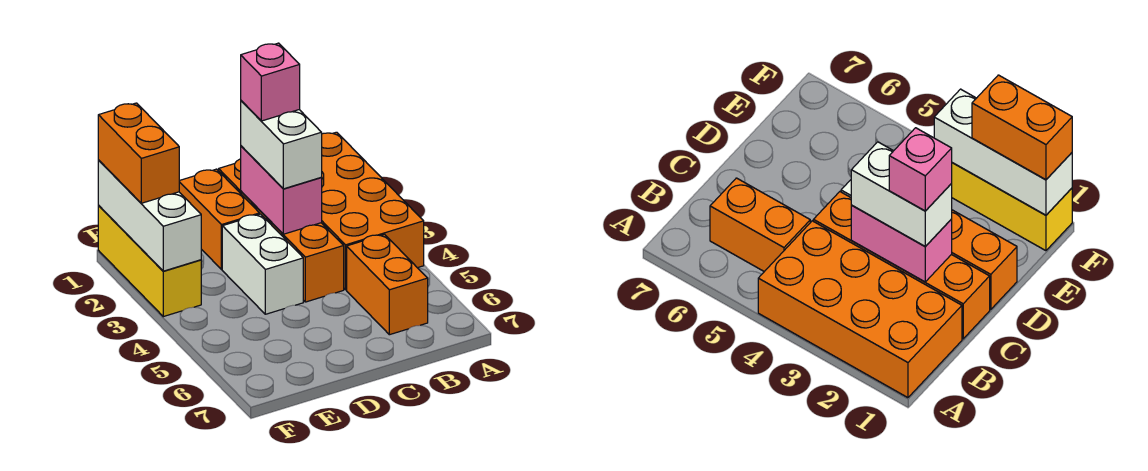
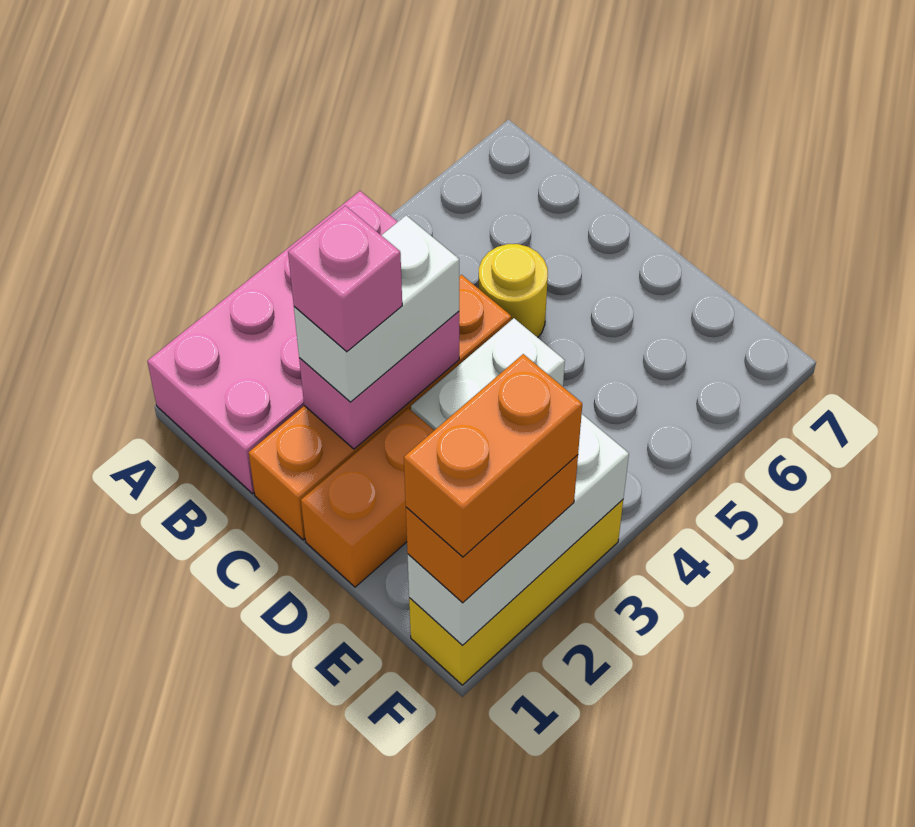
orange brick A1:B4 level 1 -> pink brick A1:B4 level 1
orange brick B5:B6 level 1 -> orange brick F1:F2 level 4
none -> yellow round brick C5 level 1

